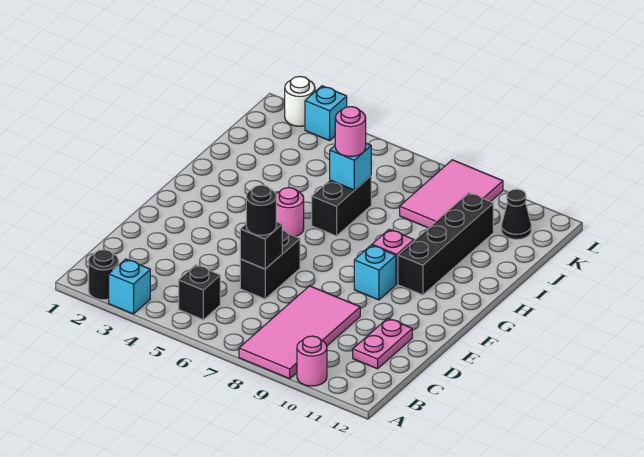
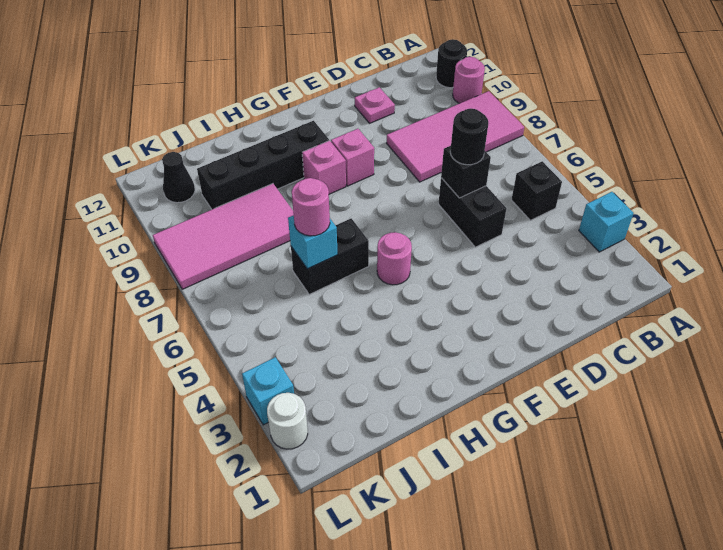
black round brick A2 level 1 -> black round brick A11 level 1
pink plate C11:D11 level 1 -> pink plate D11 level 1
black brick D6:E6 level 1 -> black brick D5:D6 level 1
cyan brick F9 level 1 -> pink brick F9 level 1
pink tile J8:L9 level 1 -> pink tile I8:L9 level 1

